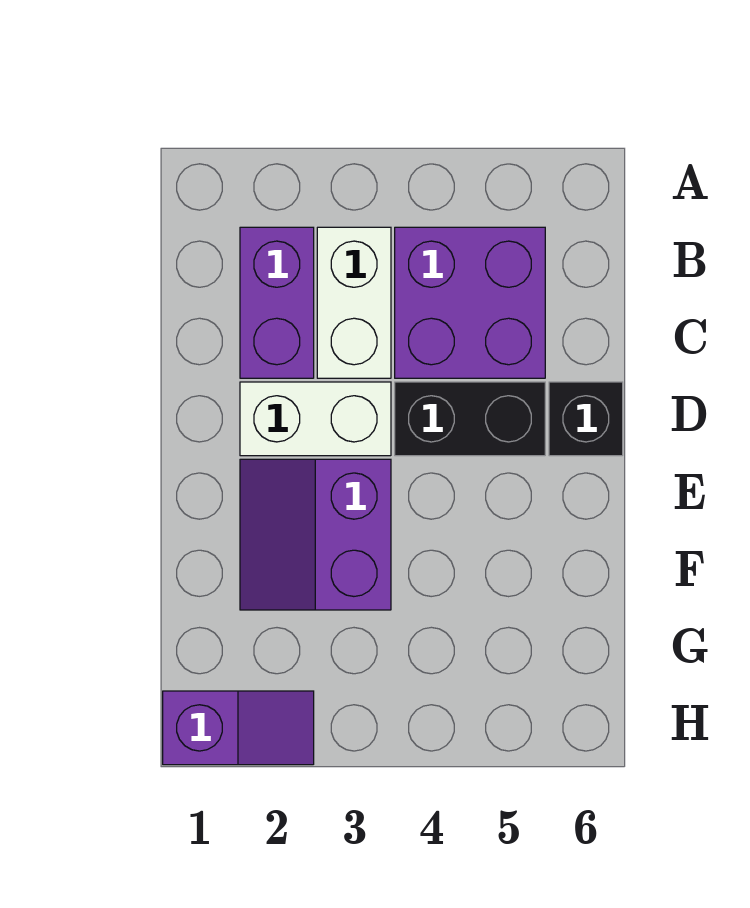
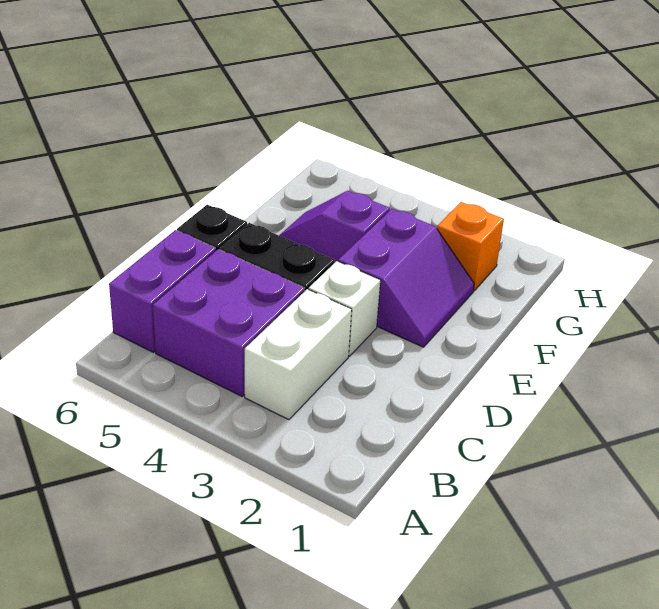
purple brick B2:C2 level 1 -> purple brick B6:C6 level 1
white brick D2:D3 level 1 -> white brick D3 level 1
none -> orange brick G2 level 1
purple slope H1:H2 level 1 top 1 -> purple slope F4:F5 level 1 top 4

